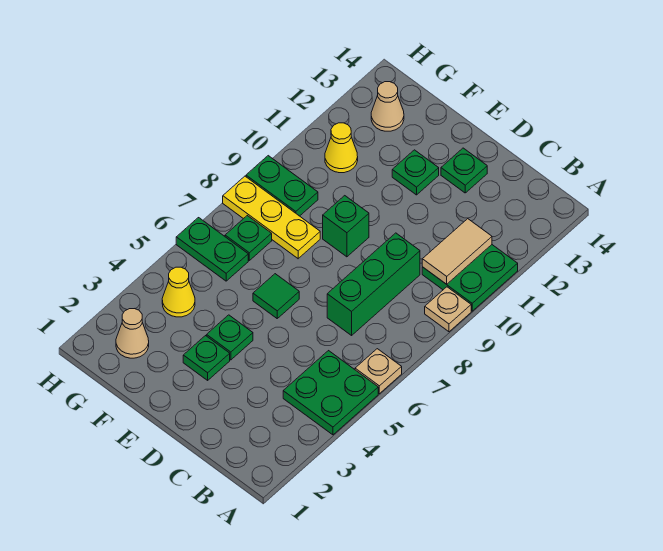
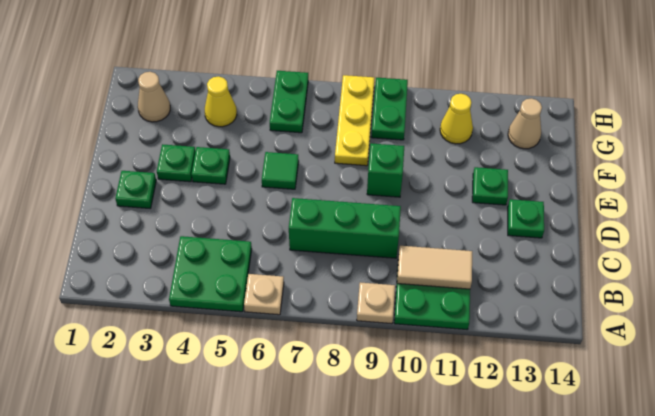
green plate G7 level 1 -> green plate D2 level 1

